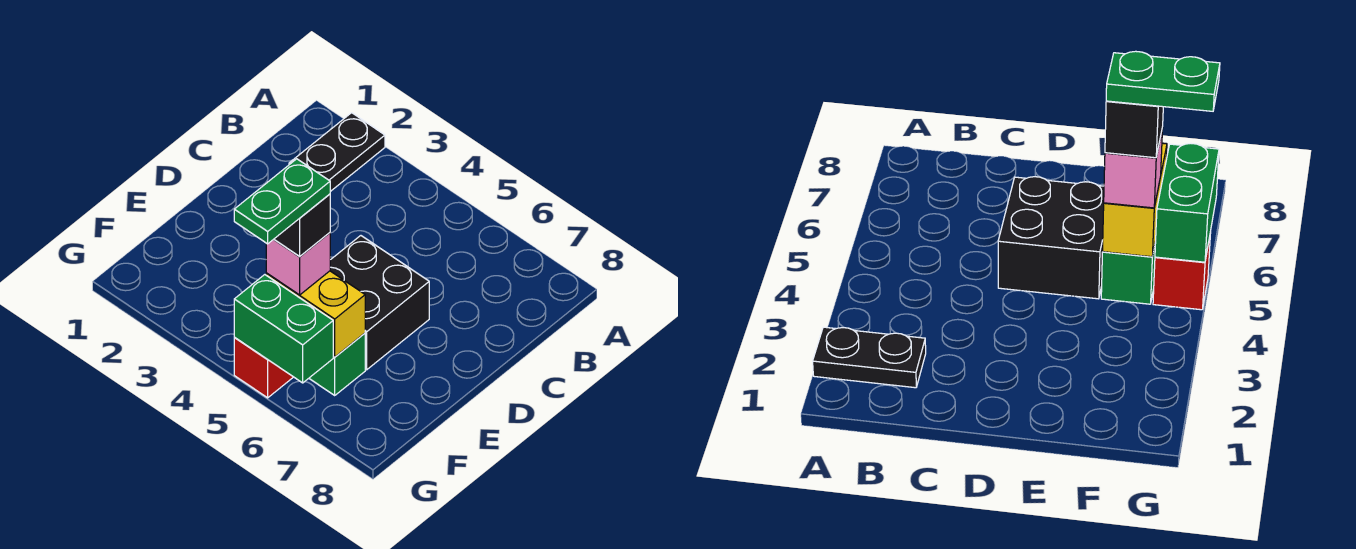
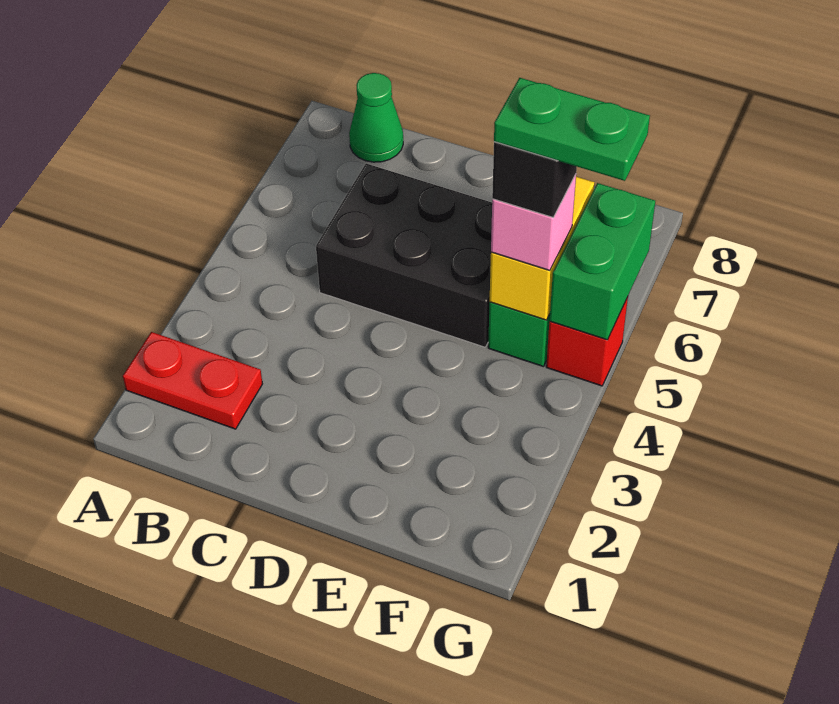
black plate A2:B2 level 1 -> red plate A2:B2 level 1
none -> green cone B8 level 1
black brick D5:E6 level 1 -> black brick C5:E6 level 1

